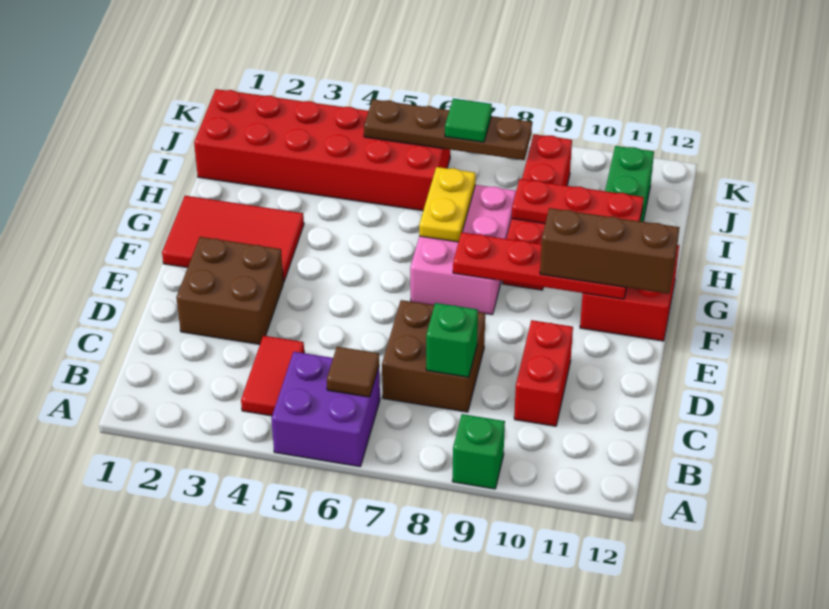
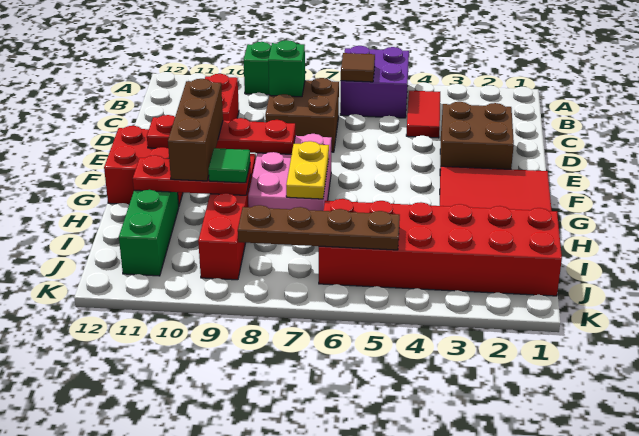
brown brick F10:F12 level 3 -> brown brick F10:H10 level 3
green tile J7 level 3 -> green tile H9 level 3

